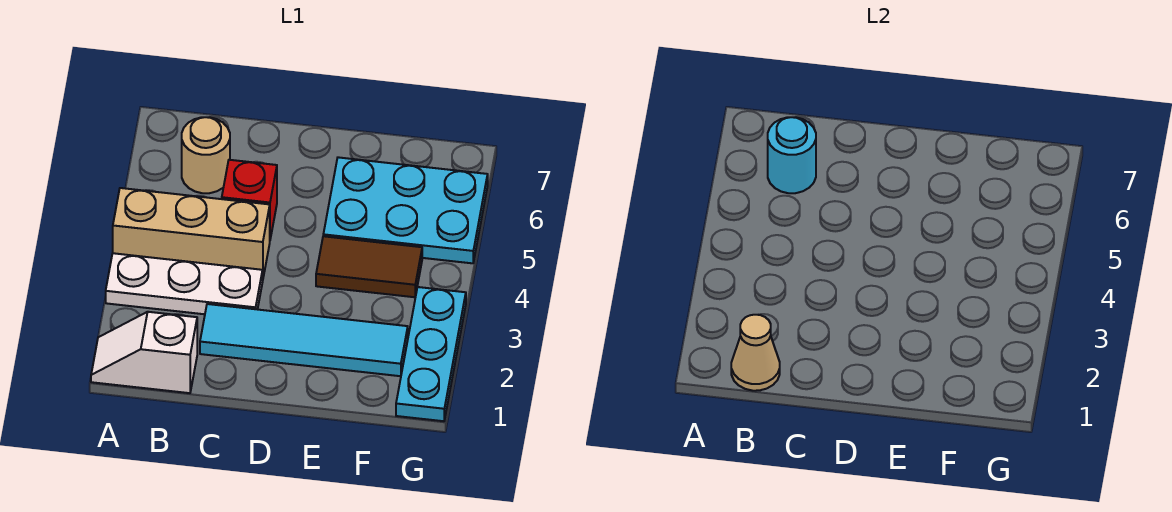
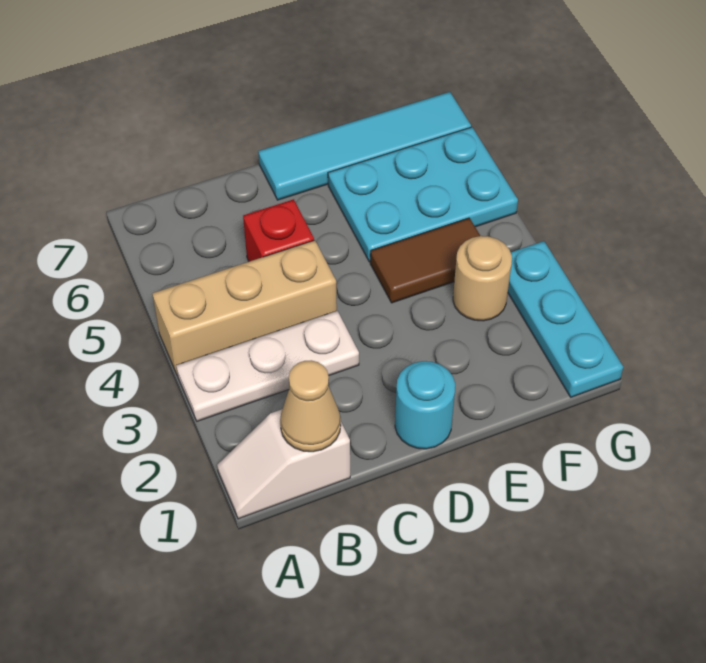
tan round brick B6 level 1 -> tan round brick F3 level 1
cyan round brick B6 level 2 -> cyan round brick D1 level 1
cyan tile C2:F2 level 1 -> cyan tile D7:G7 level 1

